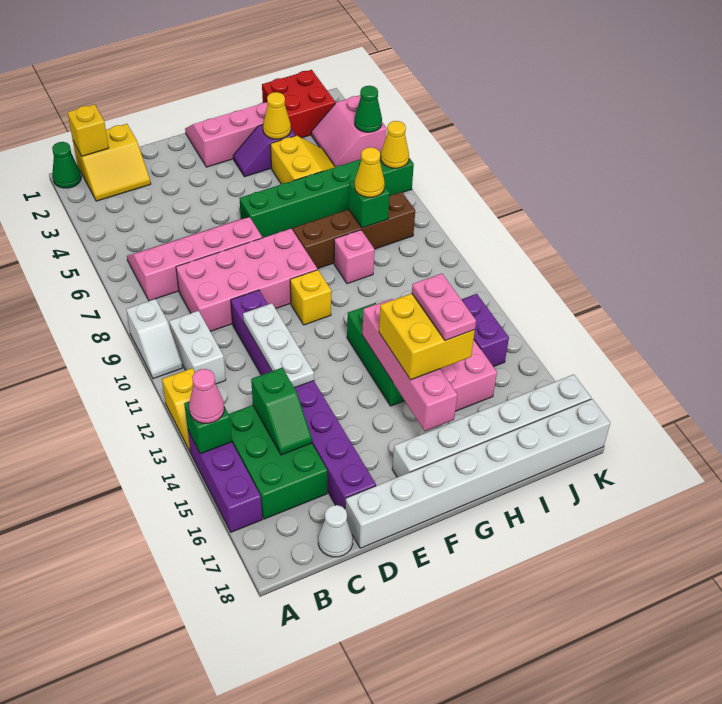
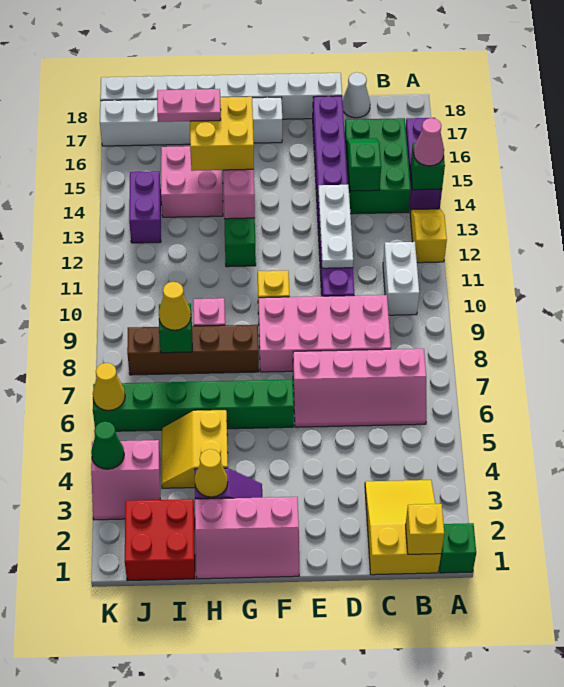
green cone A1 level 1 -> green brick A1 level 1
white slope A9:A10 level 1 top 9 -> none
yellow slope B1:C2 level 1 top 1 -> yellow slope B1:C3 level 1 top 1
pink plate H14:H15 level 4 -> pink plate H15:I15 level 4
pink slope J3:K4 level 1 top K -> pink slope J3:K4 level 1 top 4

